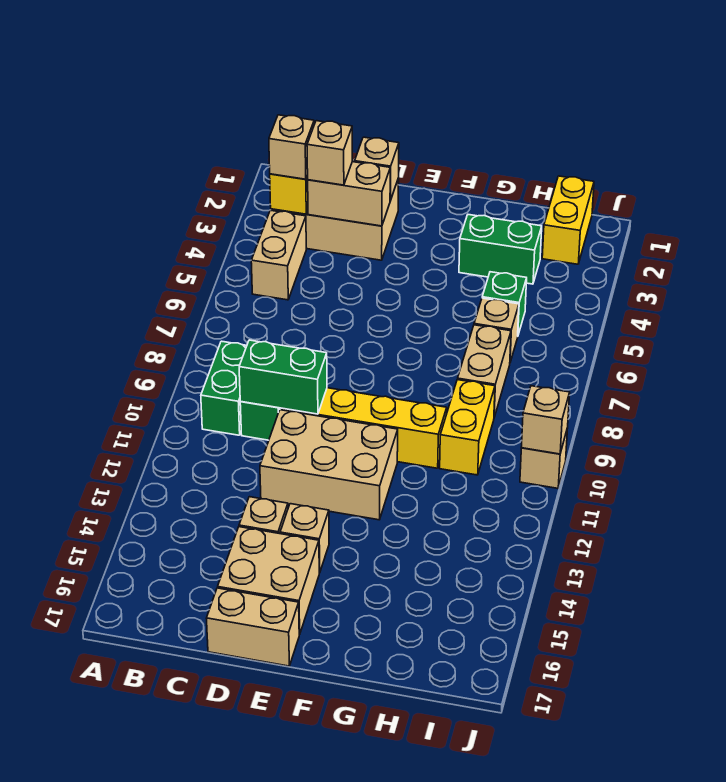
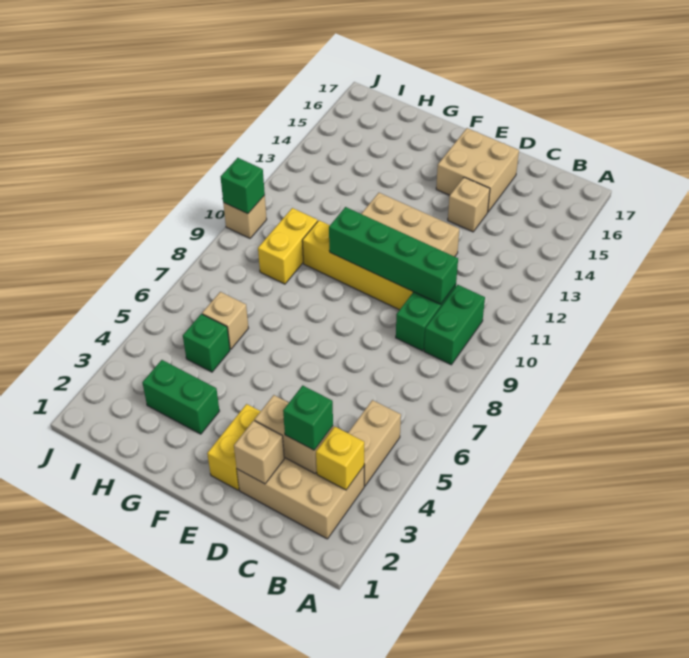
tan brick B3 level 3 -> none
tan brick C3 level 3 -> green brick C3 level 3
green brick C10:D10 level 2 -> green brick C10:F10 level 2
tan brick D17:E17 level 1 -> none
tan brick E14 level 1 -> none
tan brick H7:H8 level 1 -> none
yellow brick I1:I2 level 1 -> yellow brick E2:E3 level 1
tan brick J10 level 2 -> green brick J10 level 2

